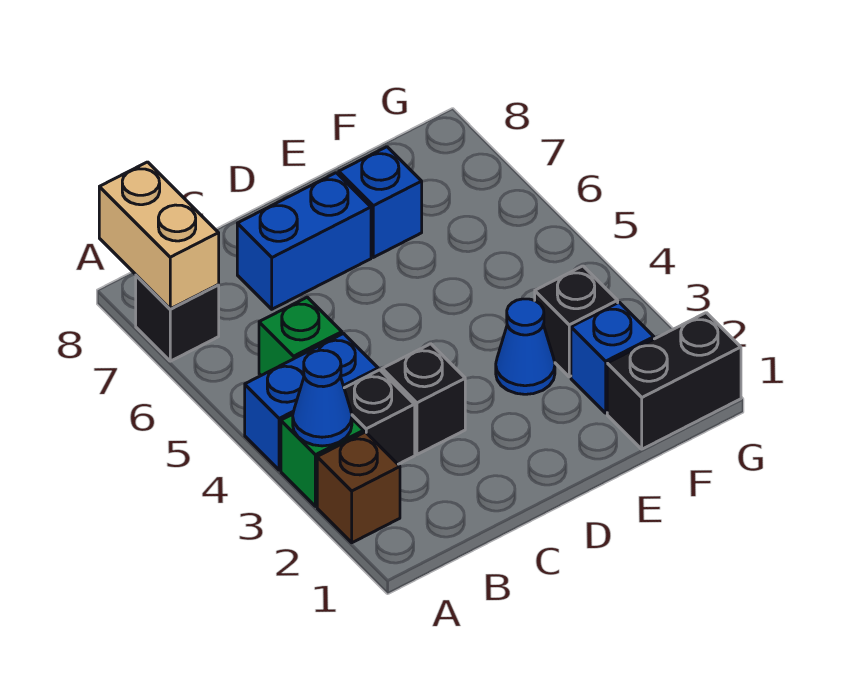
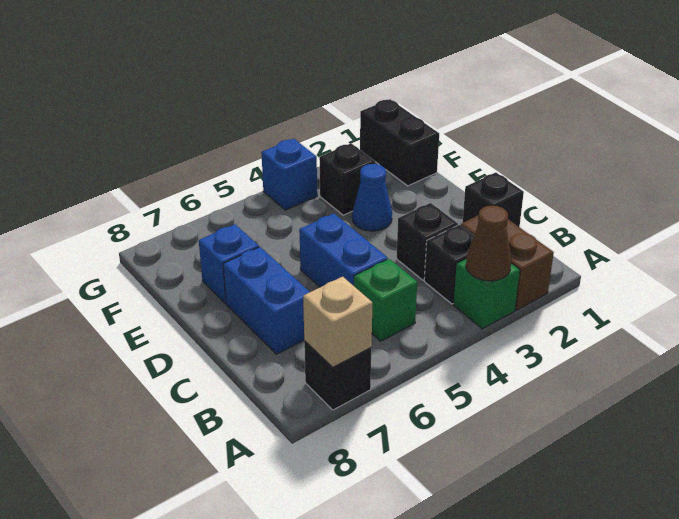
brown brick A2 level 1 -> brown brick A2:B2 level 1
blue cone A3 level 2 -> brown cone A3 level 2
blue brick A4:B4 level 1 -> blue brick C5:D5 level 1
tan brick A7:A8 level 2 -> tan brick A7 level 2
none -> black brick C1 level 1
blue brick F2 level 1 -> blue brick G4 level 1

